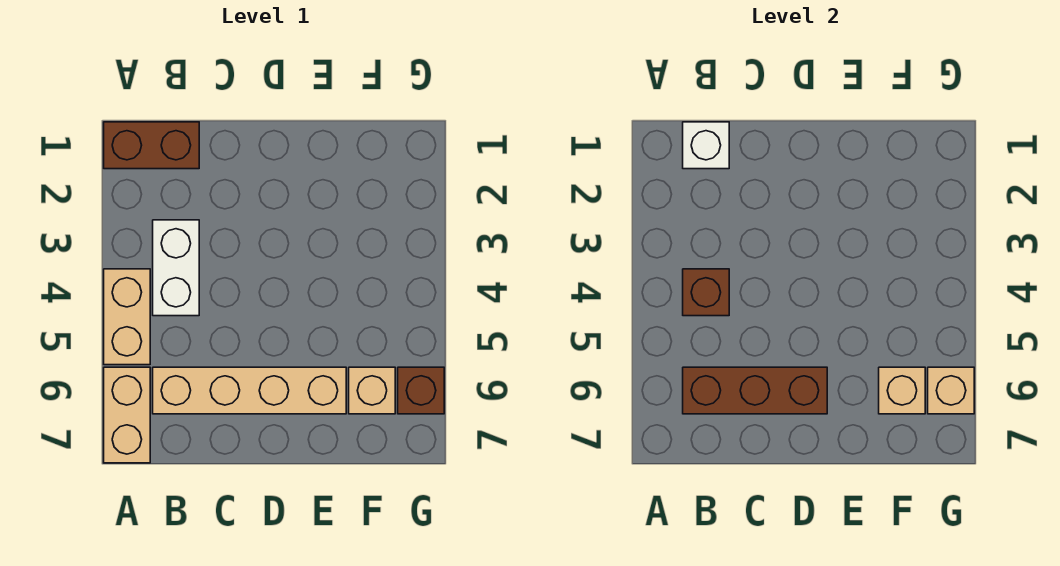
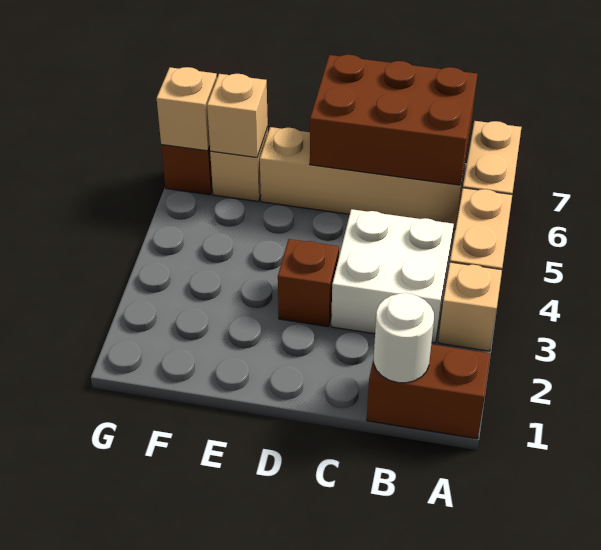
none -> tan brick A3 level 1
white brick B1 level 2 -> white round brick B1 level 2
white brick B3:B4 level 1 -> white brick B3:C4 level 1
brown brick B4 level 2 -> brown brick D3 level 1
brown brick B6:D6 level 2 -> brown brick B6:D7 level 2

